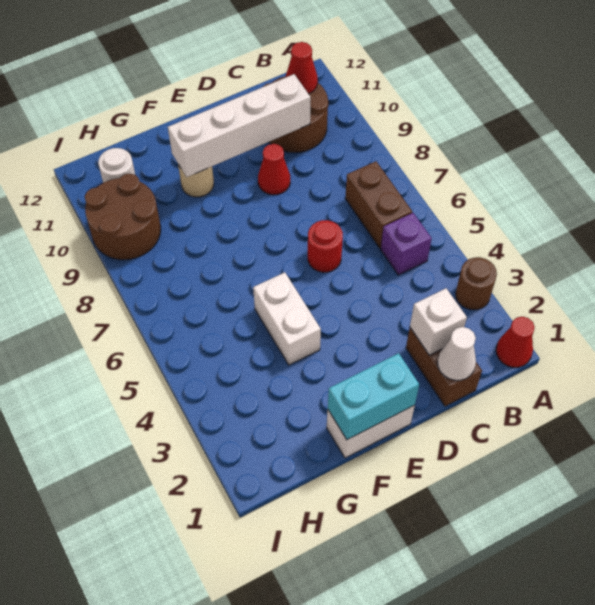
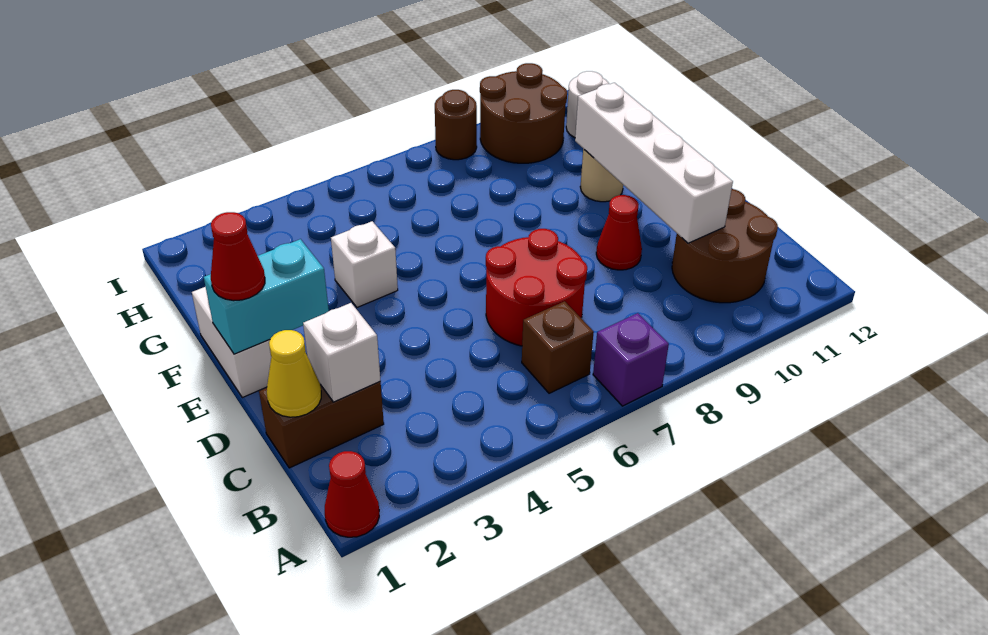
brown round brick A3 level 1 -> brown round brick I8 level 1
purple brick B5 level 1 -> purple brick A7 level 1
brown brick B6:B7 level 1 -> brown brick B6 level 1
red cone B11 level 2 -> red cone E1 level 3
white cone C1 level 2 -> yellow cone C1 level 2
red round brick D6 level 1 -> red round brick C6:D7 level 1
cyan brick E1:F1 level 2 -> cyan brick E1:E2 level 2
white brick F4:F5 level 1 -> white brick F4 level 1

